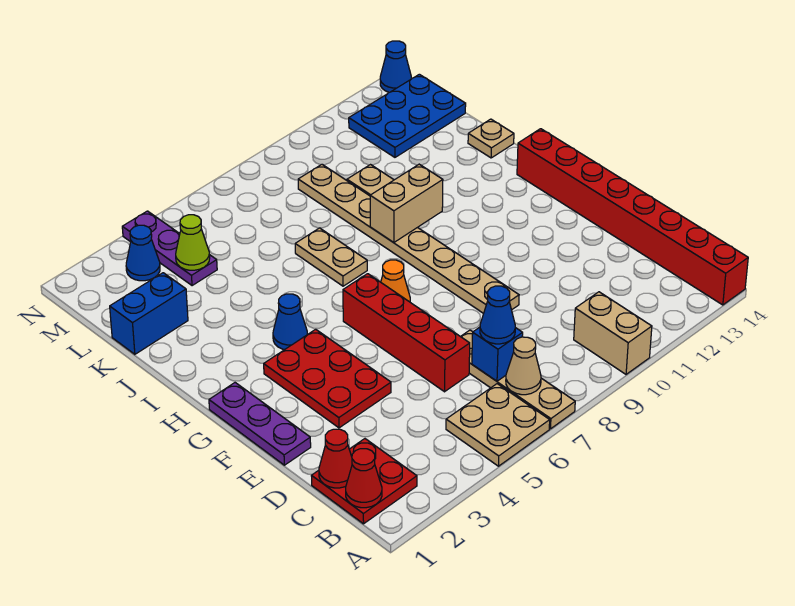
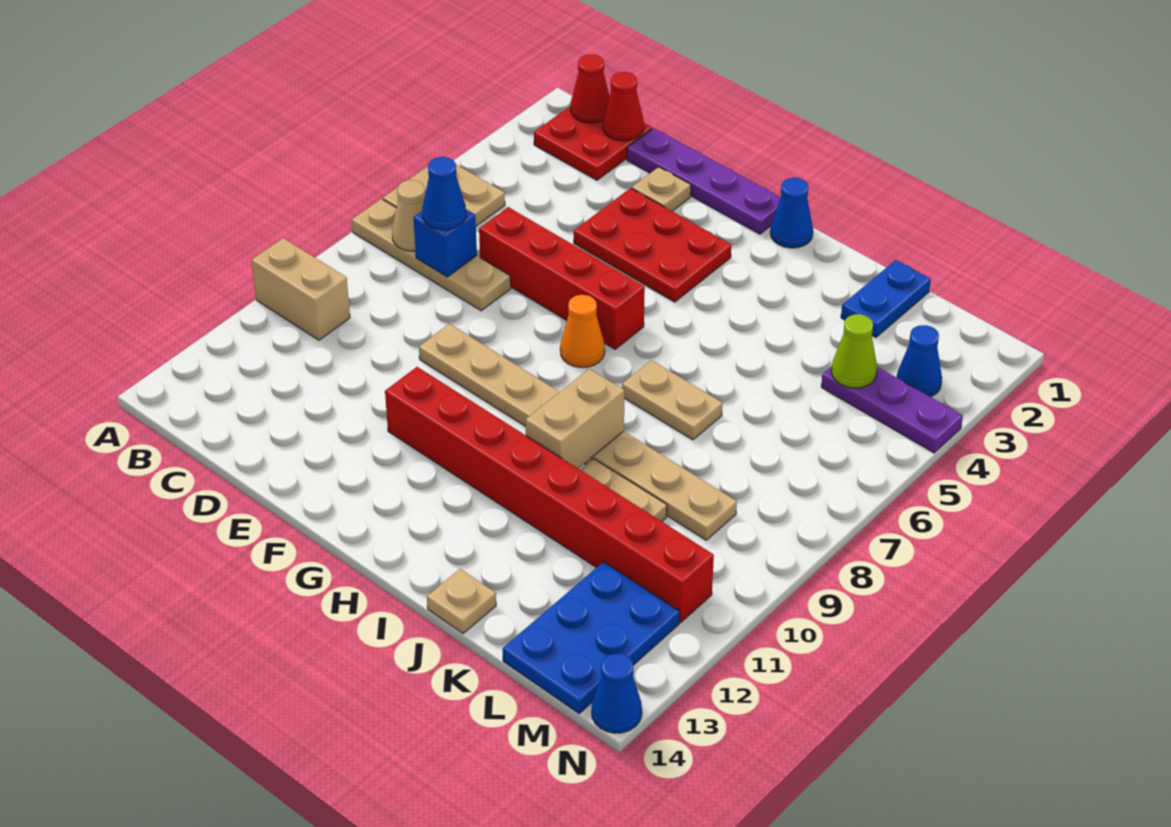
red brick A14:H14 level 1 -> red brick F11:M11 level 1
purple plate E1:G1 level 1 -> purple plate D1:G1 level 1
none -> tan plate E2 level 1
blue cone H4 level 1 -> blue cone H1 level 1
blue brick K1:K2 level 1 -> blue plate K1:K2 level 1

